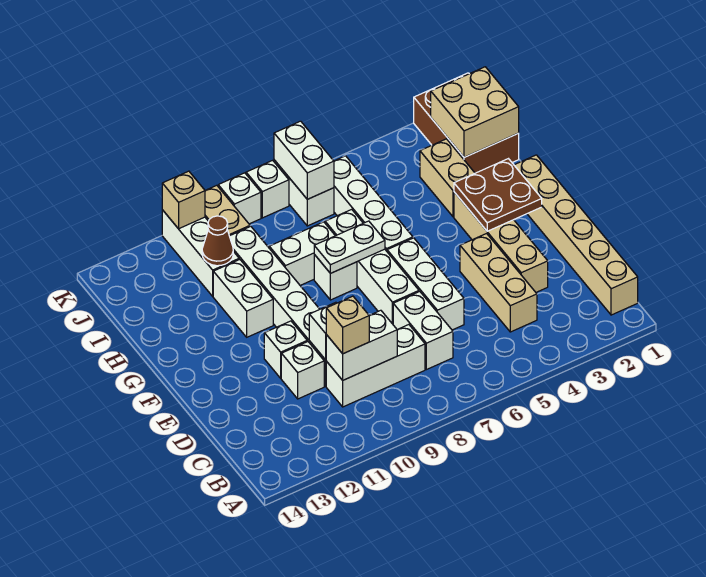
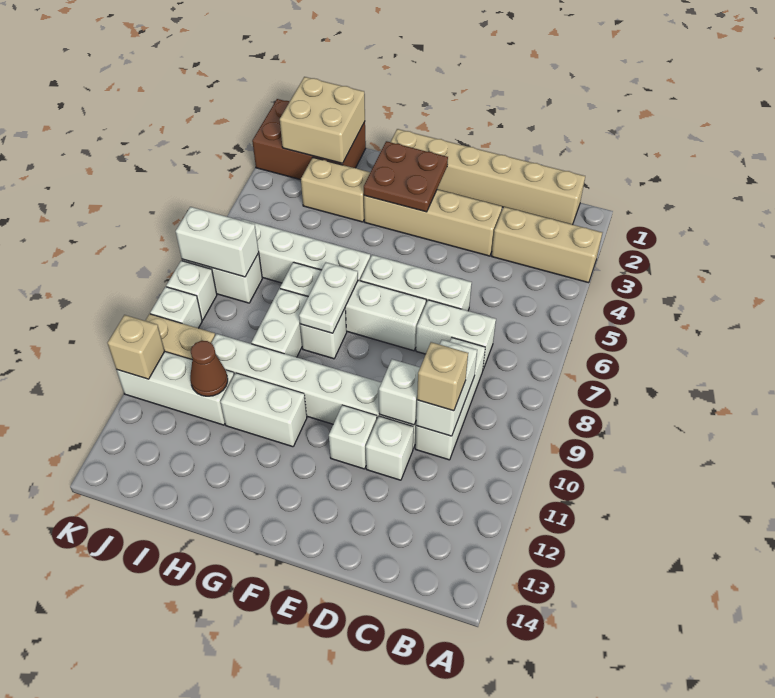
tan brick C4:E4 level 1 -> tan brick A3:C3 level 1

